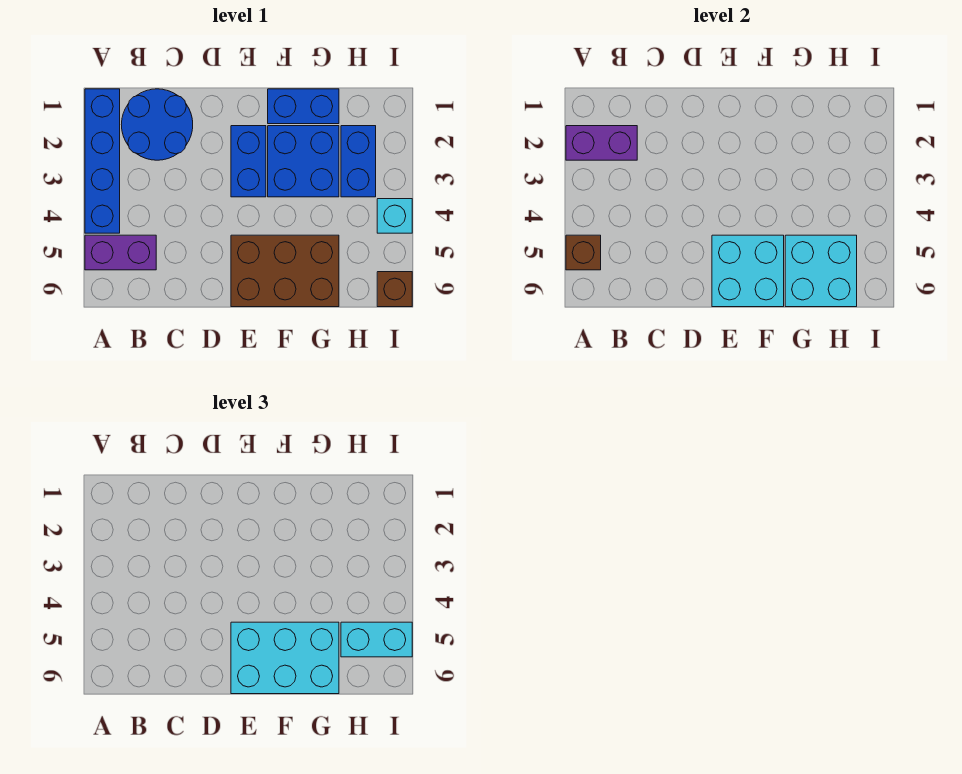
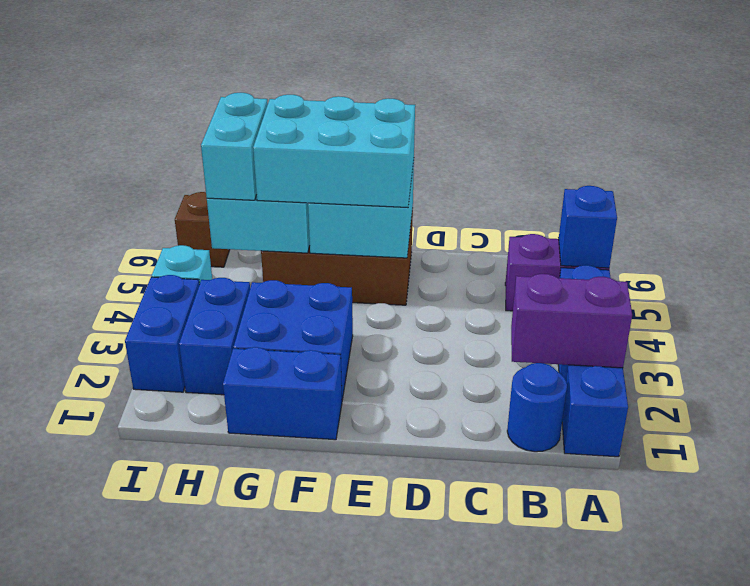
brown brick A5 level 2 -> blue brick A5 level 2
blue round brick B1:C2 level 1 -> blue round brick B1 level 1
blue brick E2:E3 level 1 -> blue brick I2:I3 level 1
cyan brick H5:I5 level 3 -> cyan brick H5:H6 level 3

